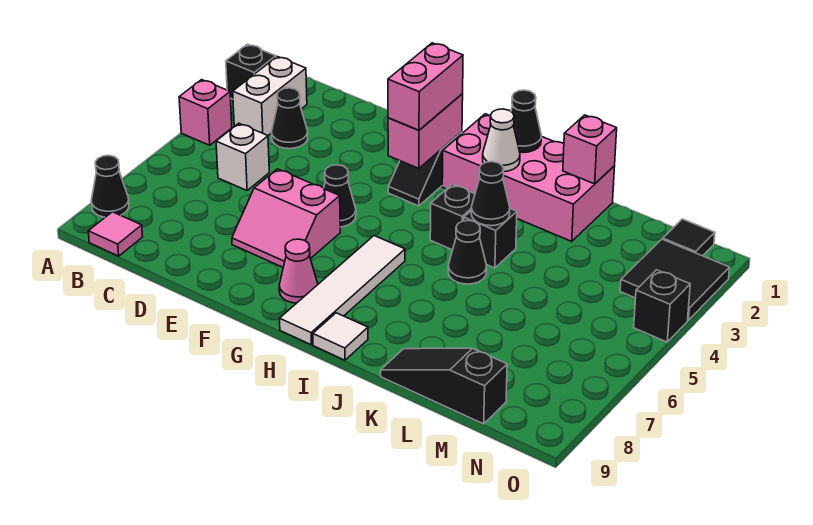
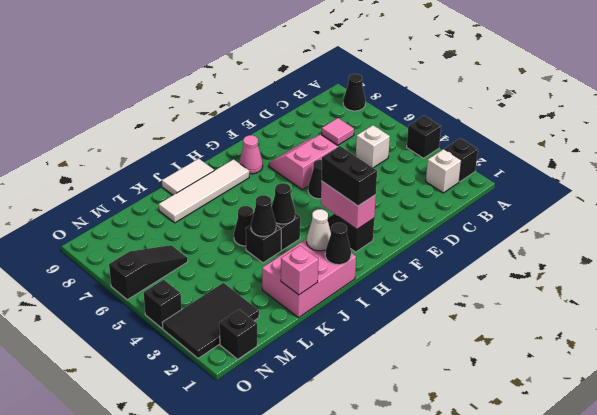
pink brick A4 level 1 -> black brick A4 level 1
white brick B2:B3 level 1 -> white brick B2 level 1
pink tile B9 level 1 -> pink tile C7 level 1
black cone C3 level 1 -> black cone I4 level 2
pink brick G2:G3 level 3 -> black brick G2:G3 level 3
pink brick H1:K2 level 1 -> pink brick I1:K2 level 1
white tile H6:H9 level 1 -> white tile H8:K8 level 1
white tile I9 level 1 -> white tile I9:J9 level 1
black slope K9:M9 level 1 top M -> black slope M6:O6 level 1 top O
black tile N1 level 1 -> black brick N1 level 1
black tile N2:O3 level 1 -> black tile M2:O3 level 1

